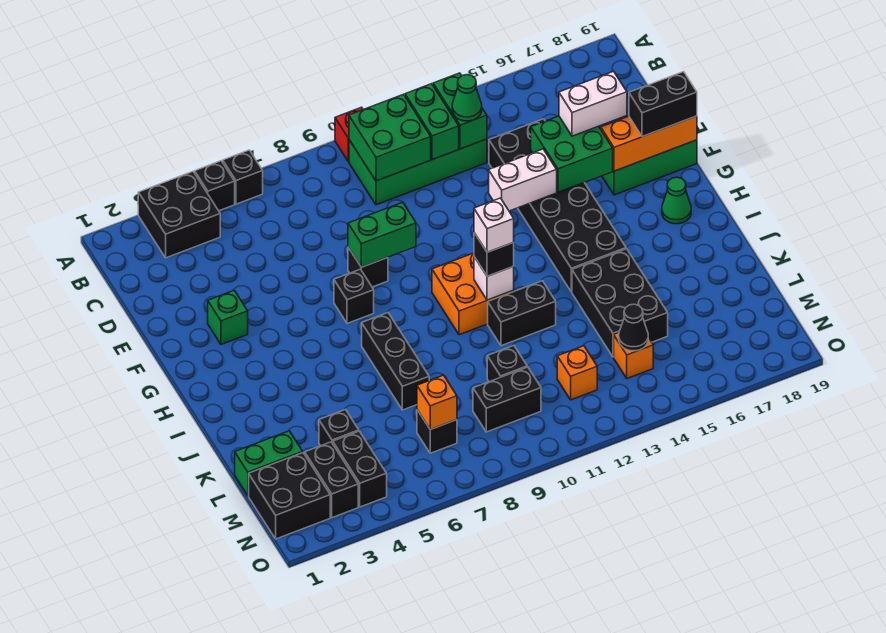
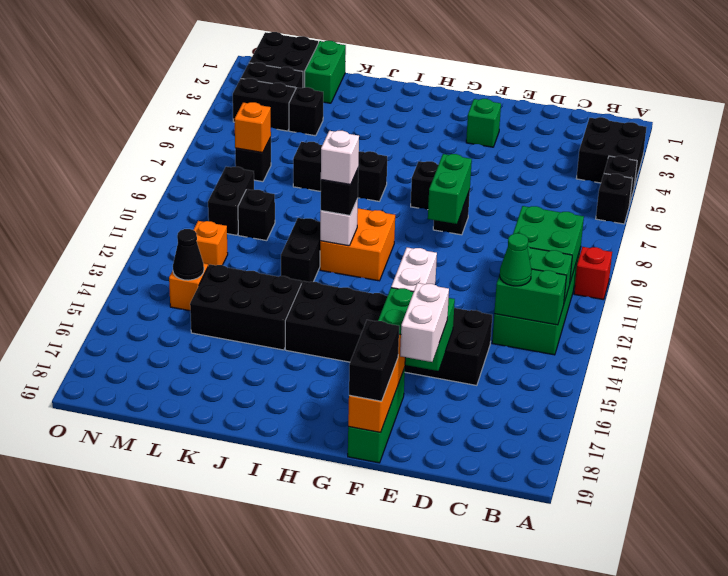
green cone H18 level 1 -> none

